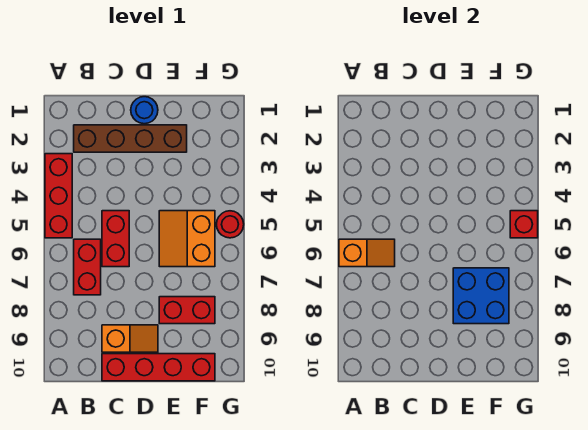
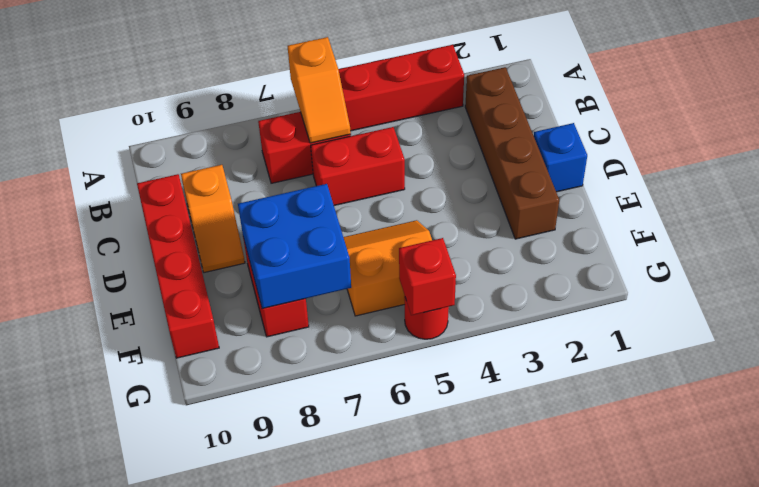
blue round brick D1 level 1 -> blue brick D1 level 1

